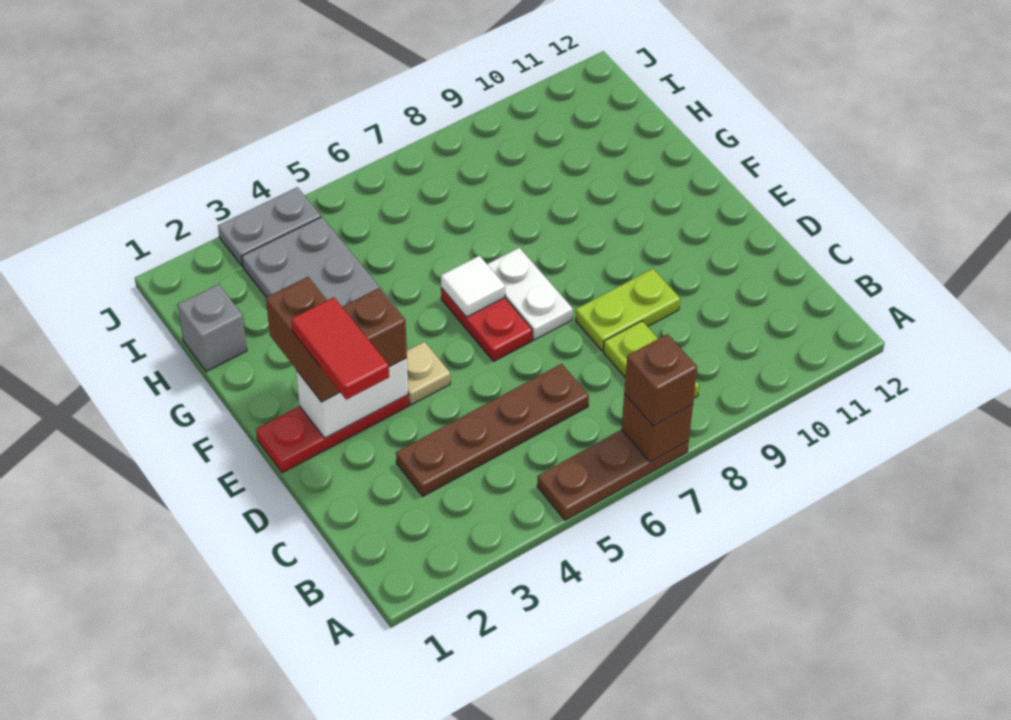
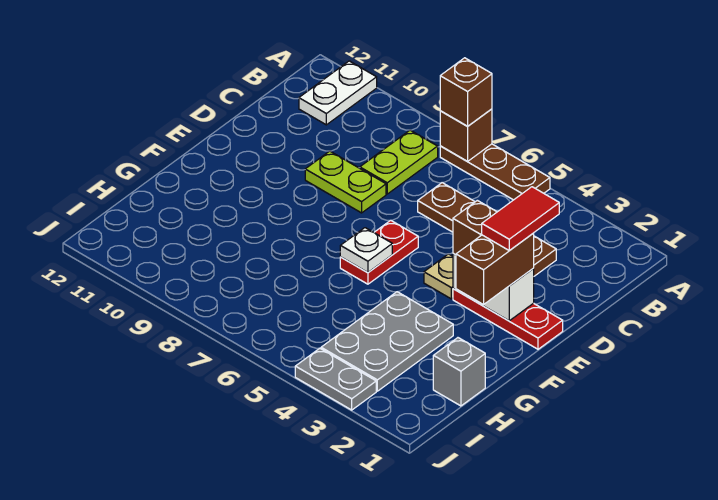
white plate E7:F7 level 1 -> white plate A11:B11 level 1
white tile F6 level 2 -> white plate F6 level 2

